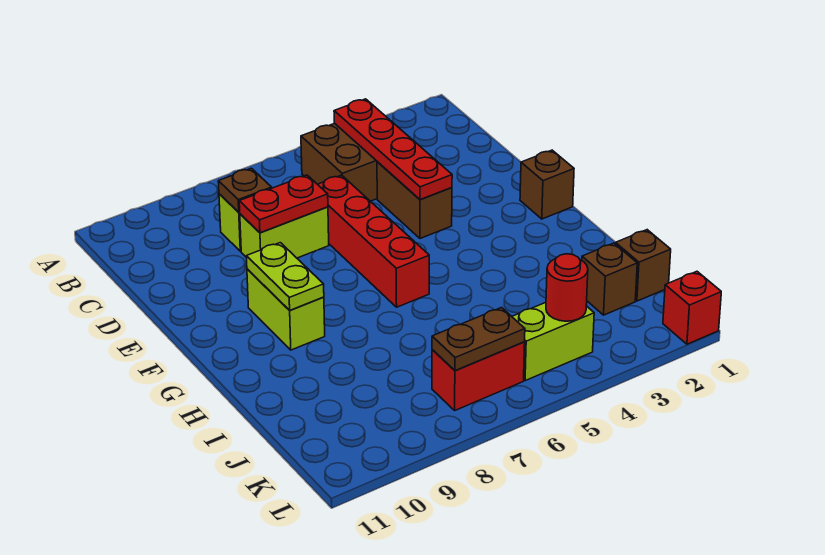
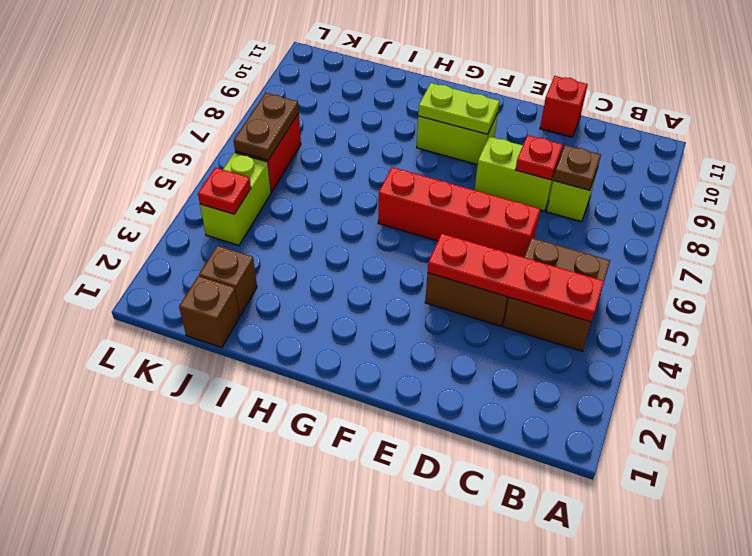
lime brick D7:D8 level 1 -> lime brick D8:E8 level 1
red plate D7:D8 level 2 -> red plate D8 level 2
brown brick F1 level 1 -> none
red round brick K4 level 2 -> red plate K4 level 2
red brick L1 level 1 -> red brick D11 level 1

